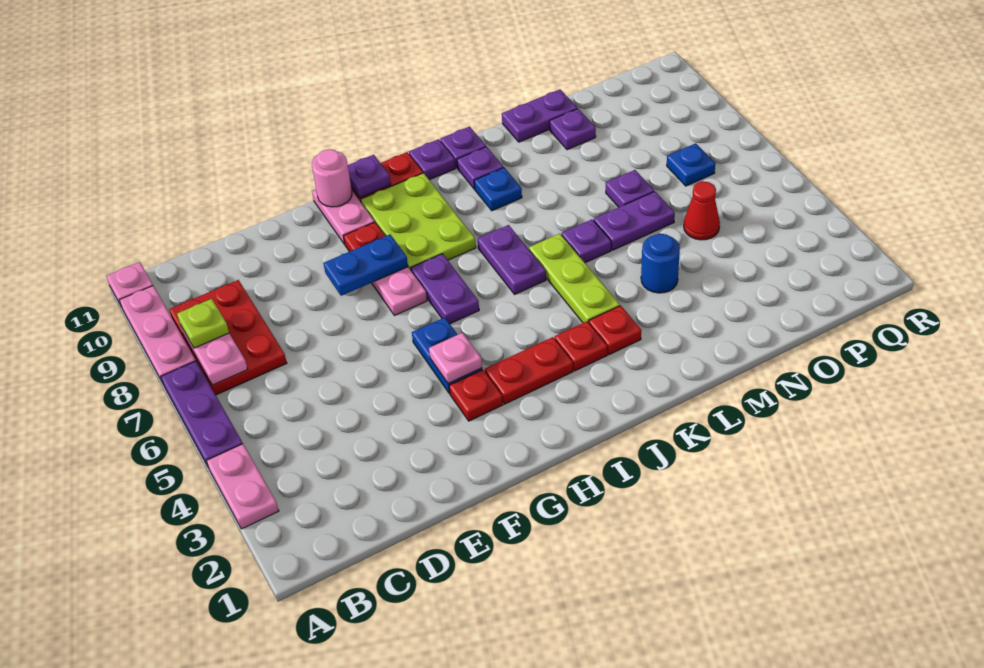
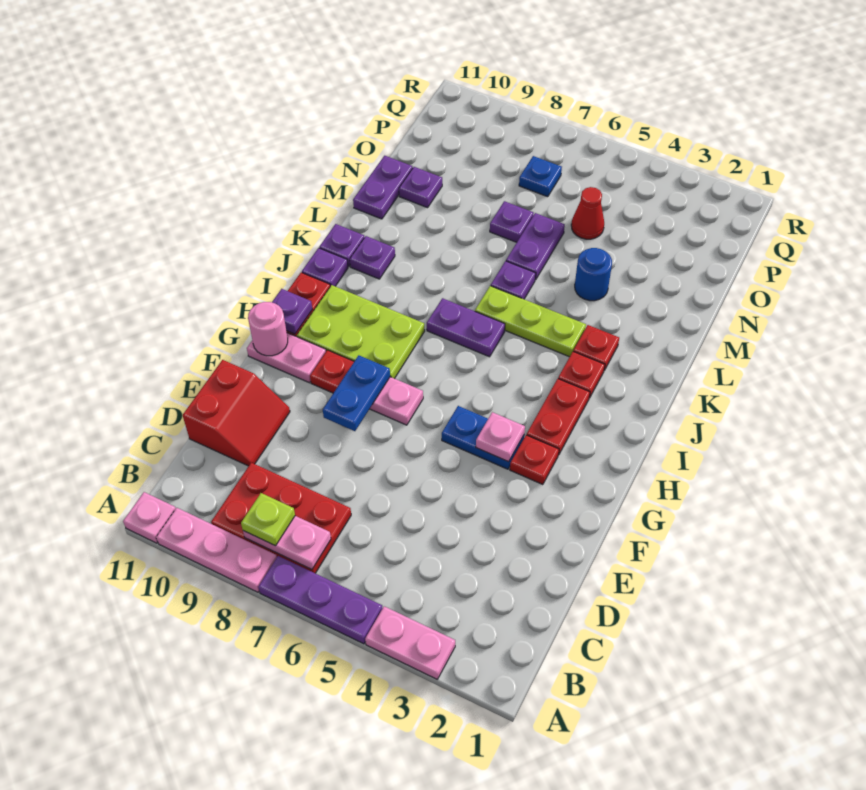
none -> red slope D10:E11 level 1 top 11
purple plate H6:H7 level 1 -> none
blue plate K9 level 1 -> none

